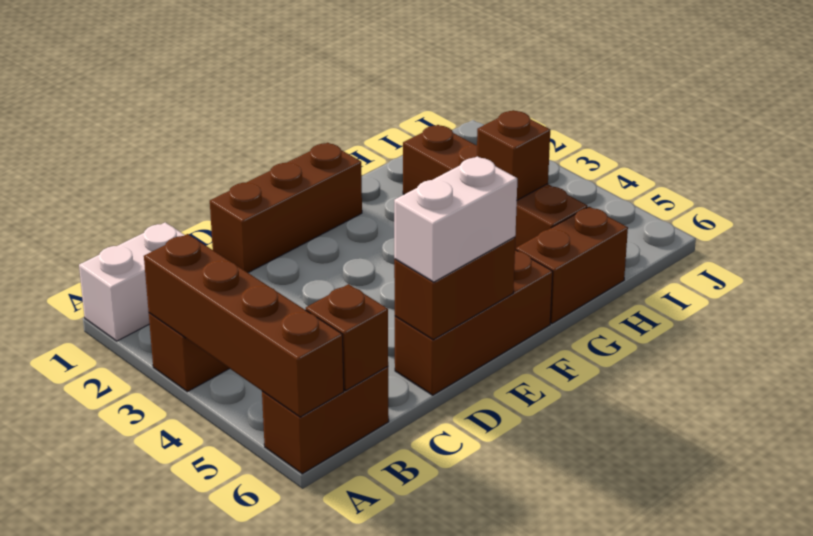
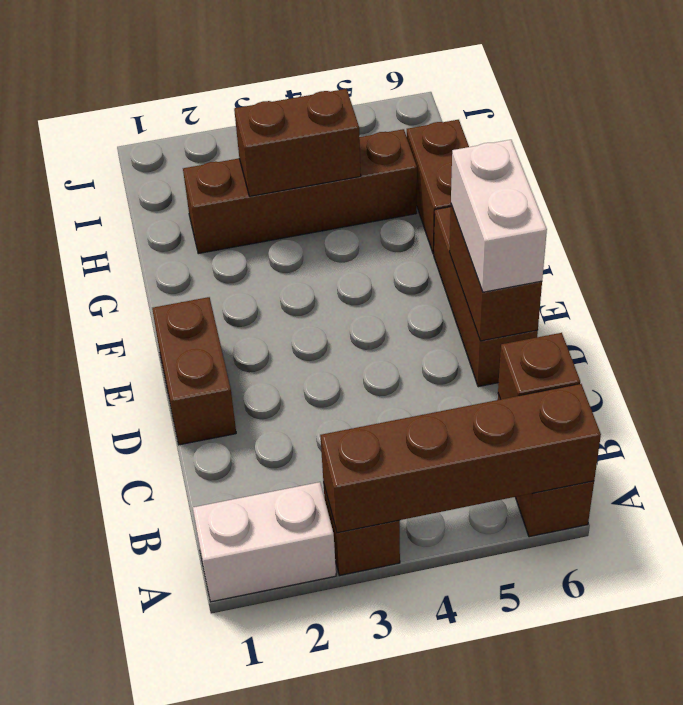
white brick A1:B1 level 1 -> white brick A1:A2 level 1
brown brick D1:F1 level 1 -> brown brick D1:E1 level 1
brown brick H4 level 2 -> brown brick H3:H4 level 2

